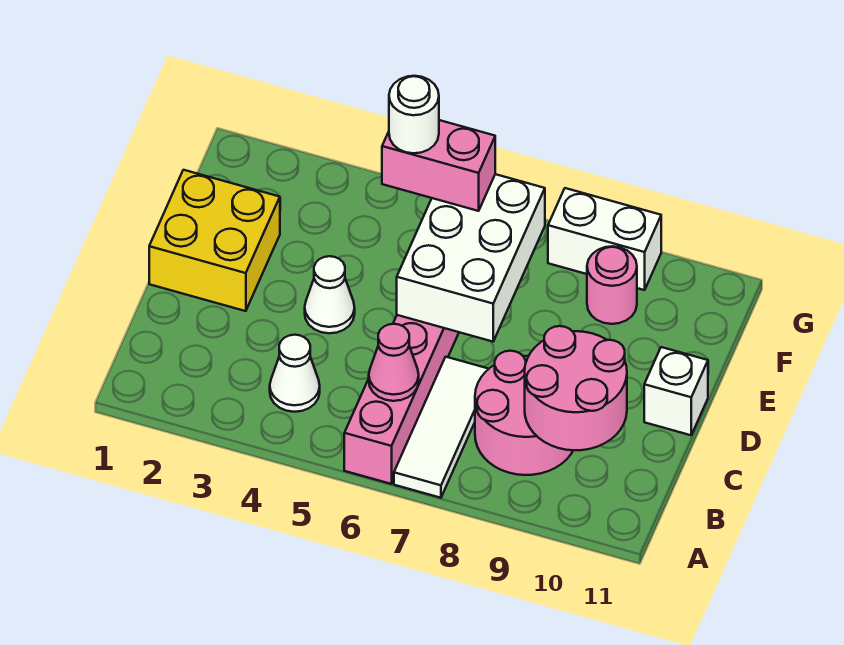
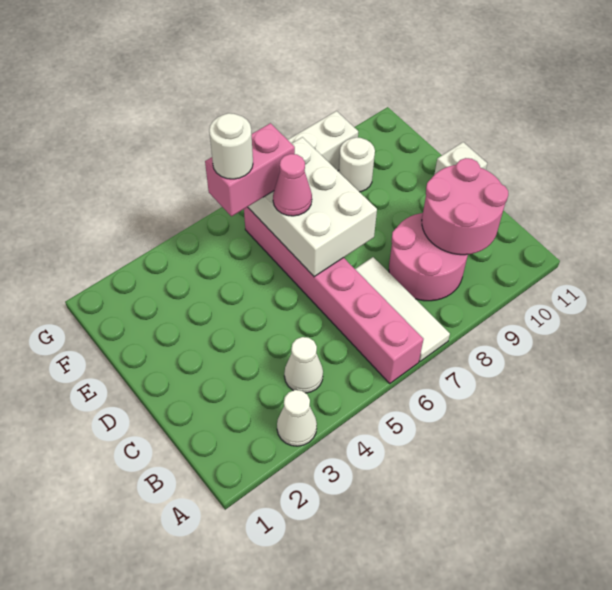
pink cone B6 level 2 -> pink cone E6 level 3
yellow brick D1:E2 level 1 -> none
white cone D4 level 1 -> white cone A3 level 1
pink round brick F9 level 1 -> white round brick F9 level 1

